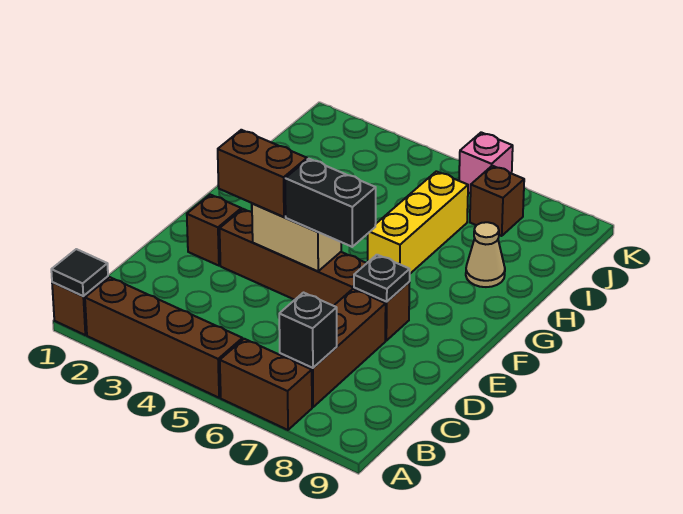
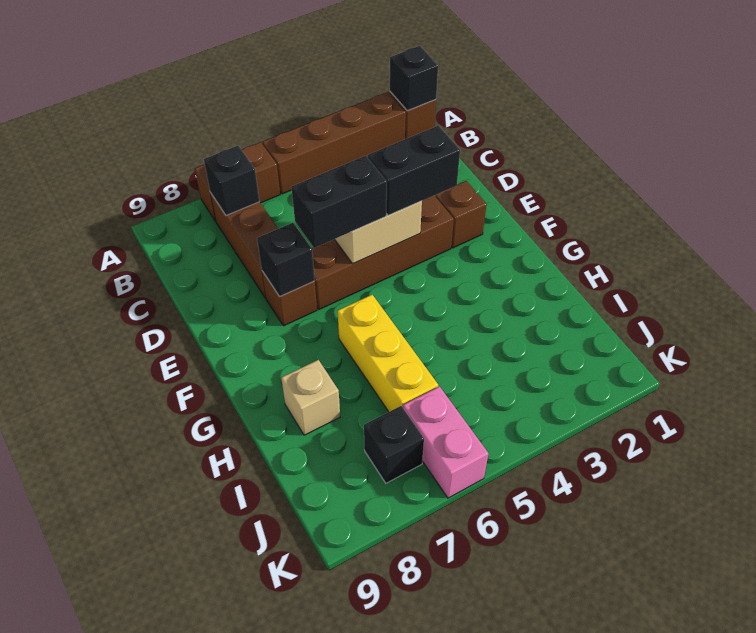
black tile A1 level 2 -> black brick A1 level 2
brown brick E3:E4 level 3 -> black brick E3:E4 level 3
black plate E7 level 2 -> black brick E7 level 2
tan cone H8 level 1 -> tan brick H8 level 1
brown brick J7 level 1 -> black brick J7 level 1
pink brick K6 level 1 -> pink brick J6:K6 level 1

